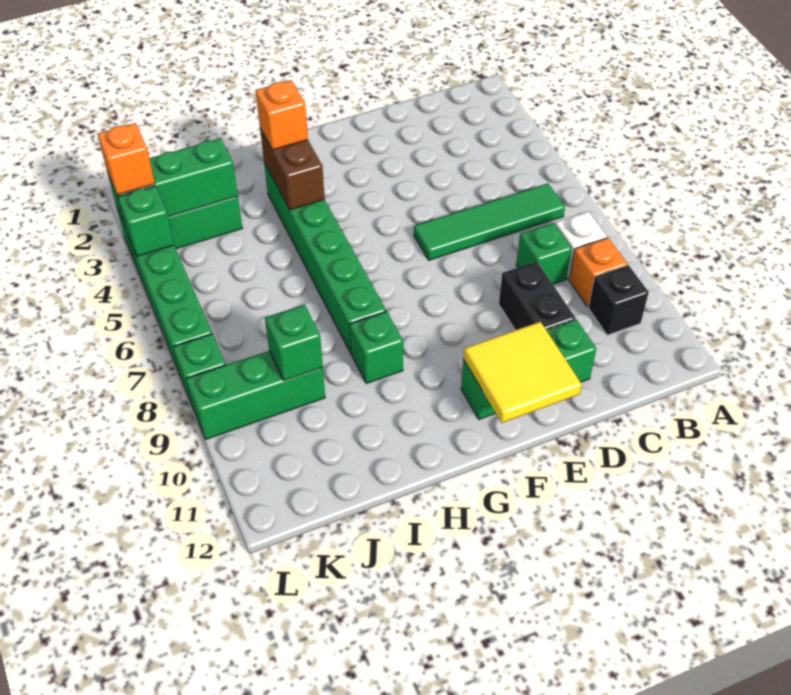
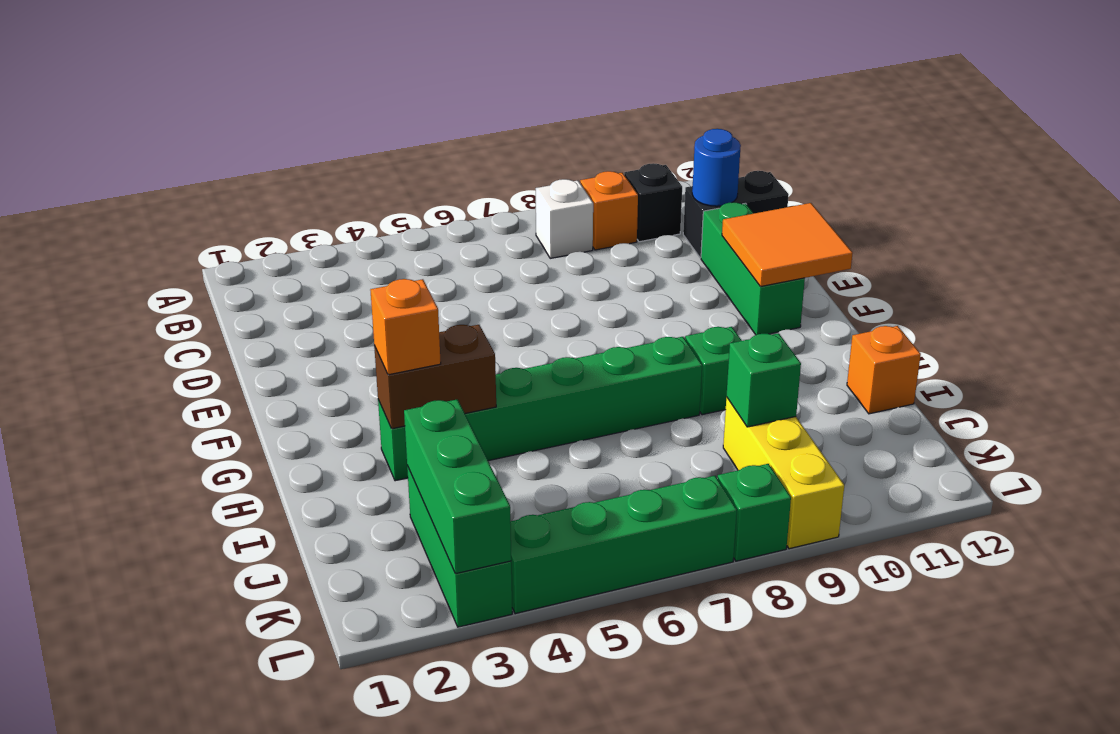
green tile B6:E6 level 1 -> none
green brick C8 level 1 -> none
none -> blue round brick C11 level 2
black brick D9:D10 level 1 -> black brick C11:C12 level 1
yellow tile E11:F12 level 2 -> orange tile E11:F12 level 2
green brick J9:L9 level 1 -> yellow brick J9:L9 level 1
orange brick L3 level 3 -> orange brick I12 level 1
green brick L4 level 2 -> none

